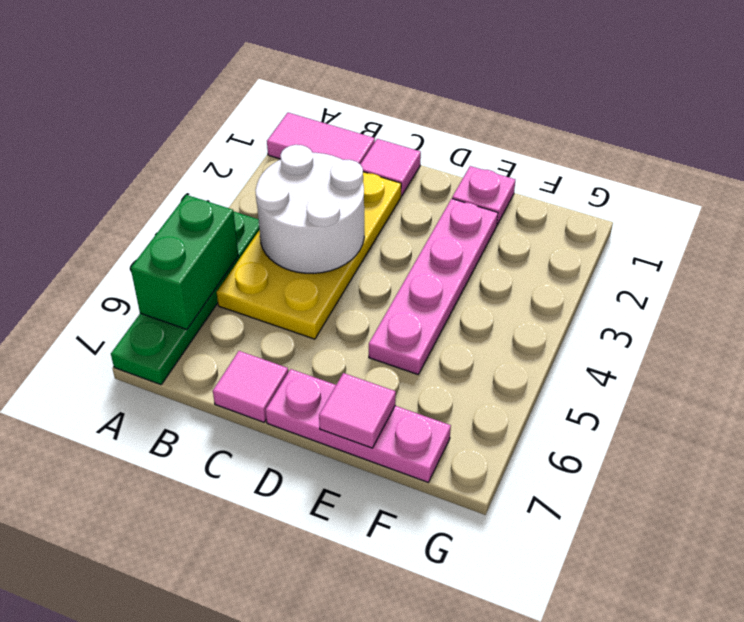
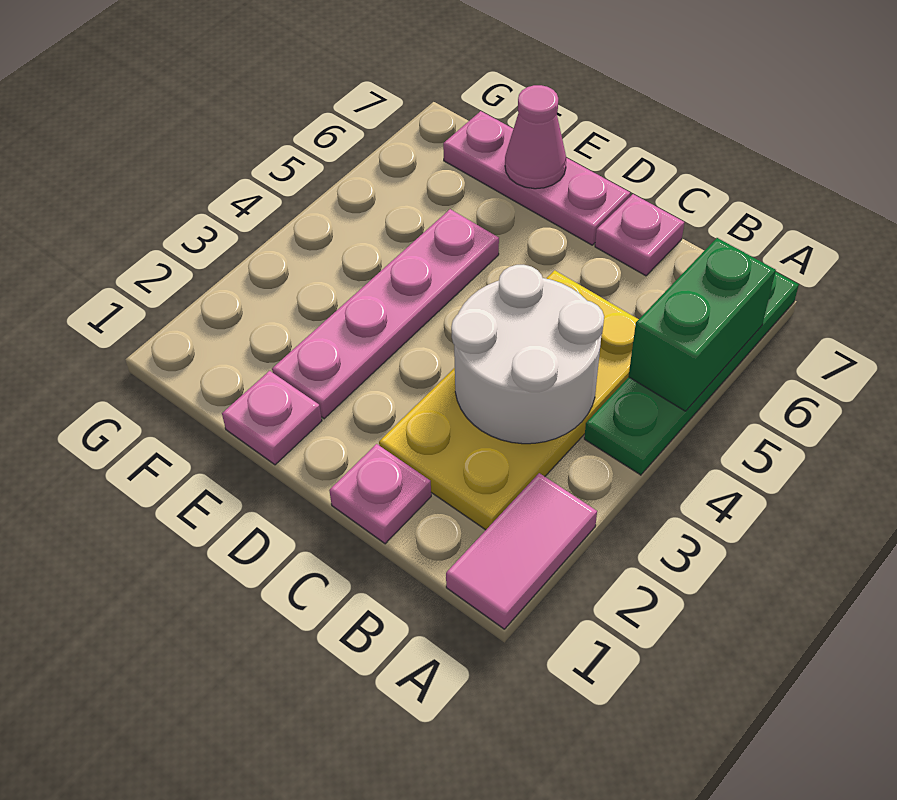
pink tile A1:B1 level 1 -> pink tile A1:A2 level 1
pink tile C1 level 1 -> pink plate C1 level 1
pink tile C7 level 1 -> pink plate C7 level 1
pink tile E7 level 2 -> pink cone E7 level 2

